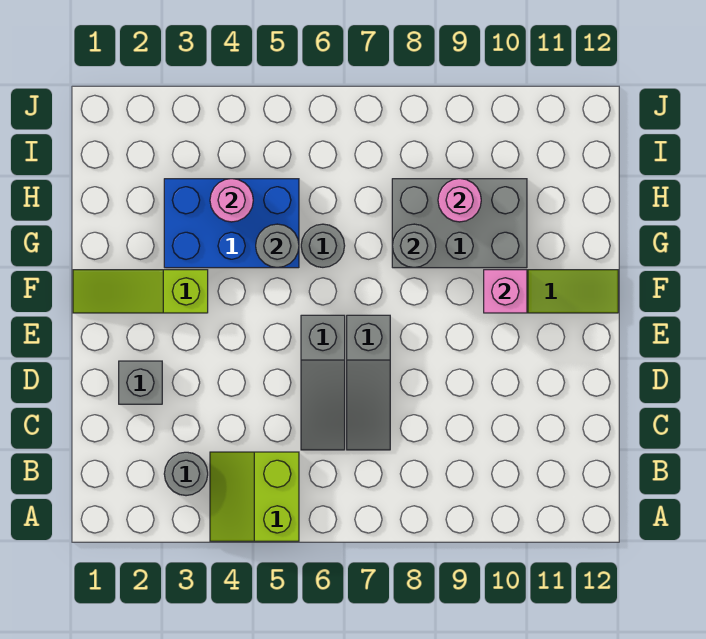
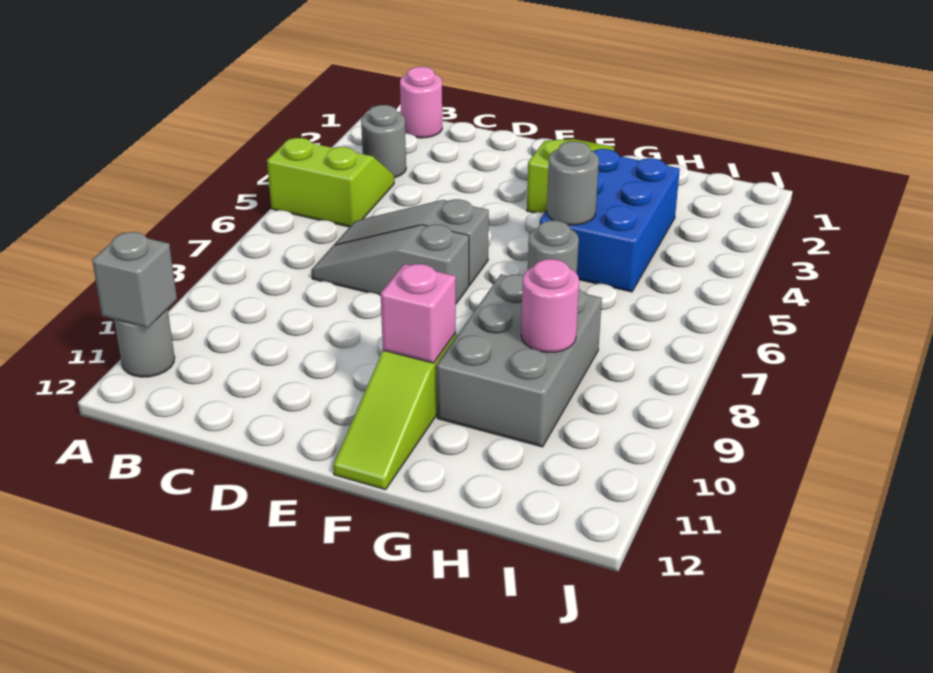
grey brick D2 level 1 -> grey brick A11 level 2
grey round brick G8 level 2 -> grey round brick A11 level 1
pink round brick H4 level 2 -> pink round brick B1 level 1

